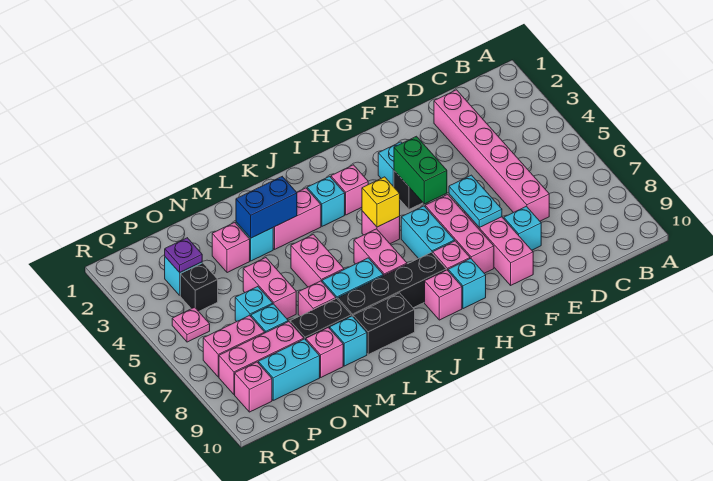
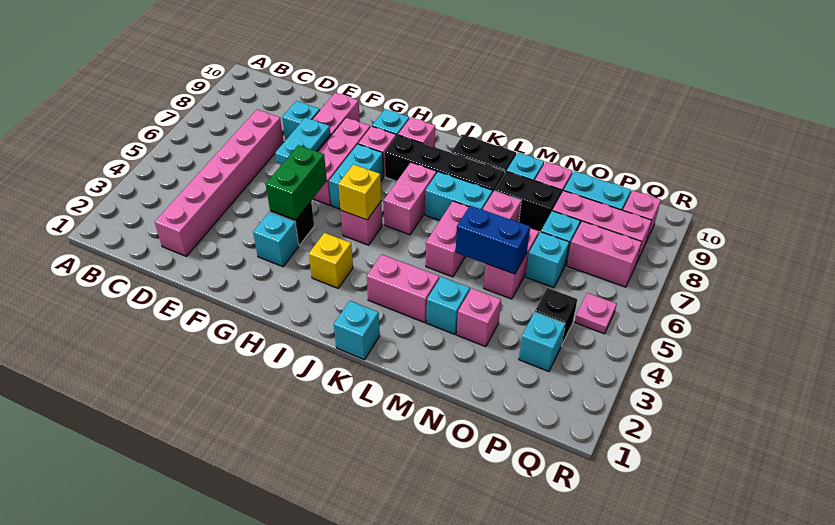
pink brick I3 level 1 -> yellow brick I3 level 1
cyan brick J3 level 1 -> cyan brick K1 level 1
blue brick L3:M3 level 2 -> blue brick M5:N5 level 2
purple plate P3 level 2 -> none

